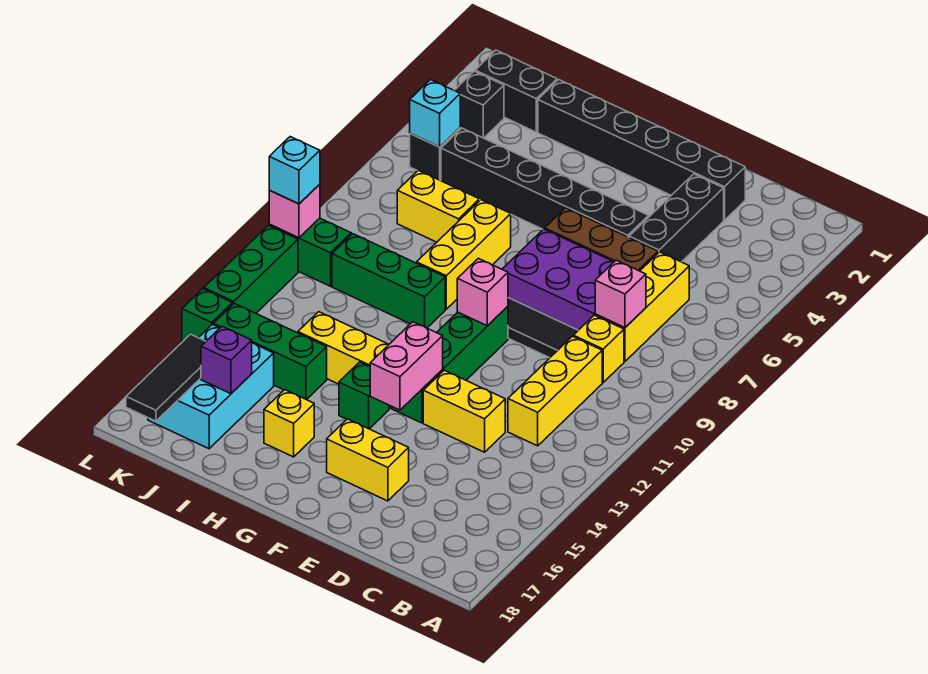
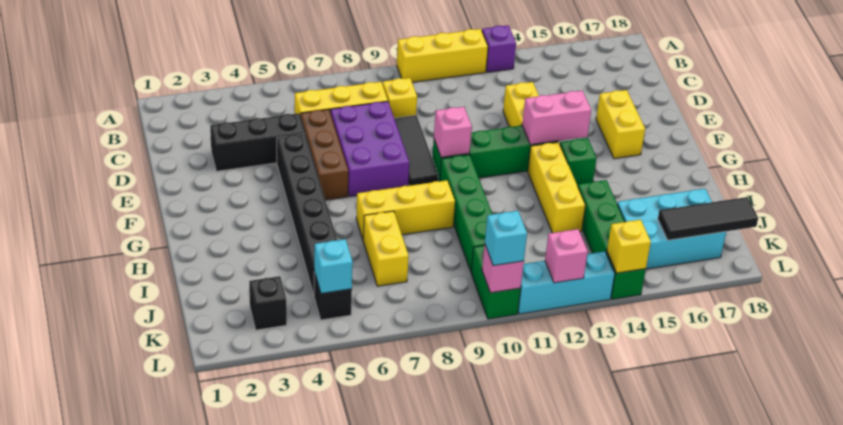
pink brick C8 level 2 -> pink brick L12 level 2
yellow brick C10:C12 level 1 -> yellow brick A10:A12 level 1
black brick D2:I2 level 1 -> none
green brick H10:J10 level 1 -> green brick G10:J10 level 1
yellow brick H16 level 1 -> yellow brick L14 level 2
black brick J2:K2 level 1 -> none
purple brick J16 level 2 -> purple brick A13 level 1
green brick L11:L13 level 1 -> cyan brick L11:L13 level 1

